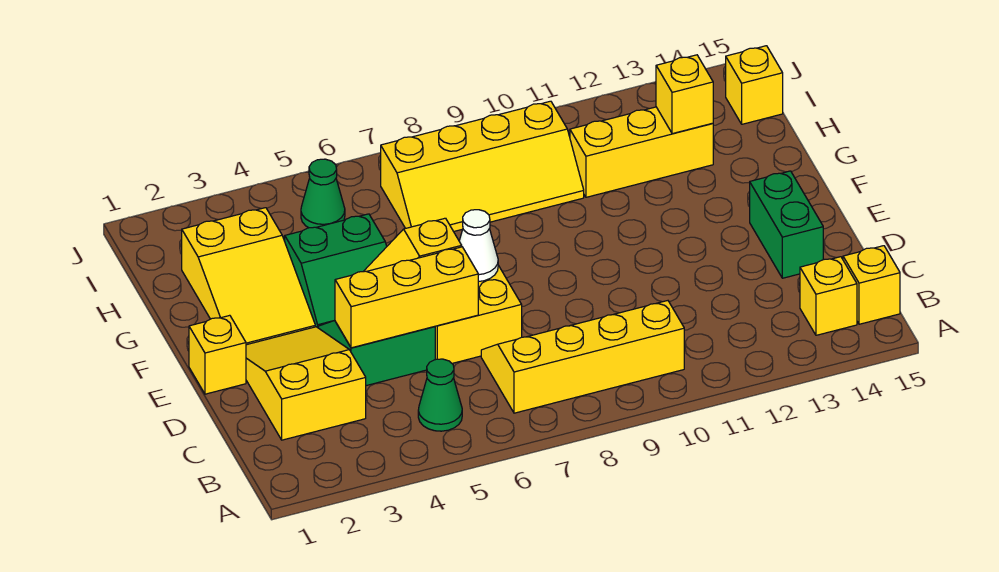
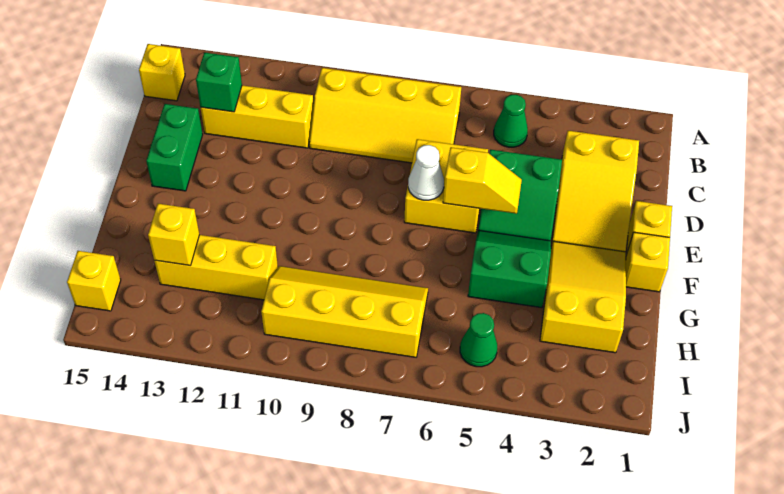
yellow brick B14 level 1 -> yellow brick F1 level 1
none -> green brick C13 level 2
yellow brick D4:D6 level 2 -> yellow brick C11:C13 level 1

